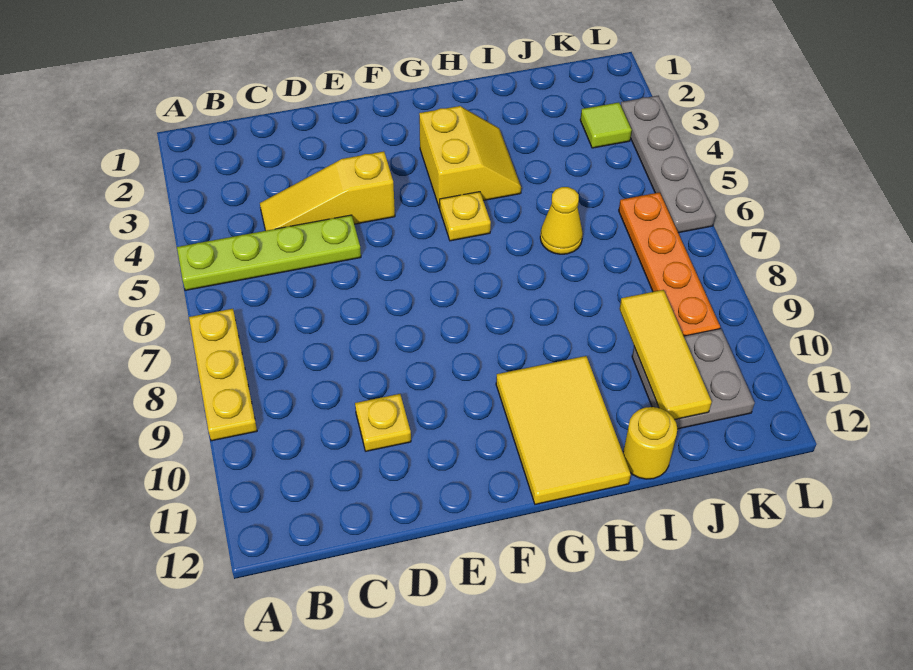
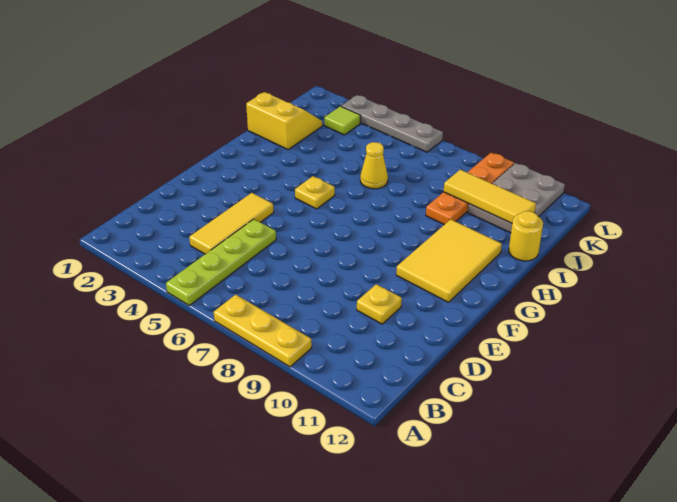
yellow slope C4:E4 level 1 top E -> yellow tile C4:E4 level 1
yellow slope G3:H4 level 1 top G -> yellow slope I1:J2 level 1 top I
yellow tile G10:H12 level 1 -> yellow tile F10:H11 level 1
grey plate J10:K11 level 1 -> grey plate J10:L11 level 1
orange plate K6:K9 level 1 -> orange plate I9:L9 level 1

